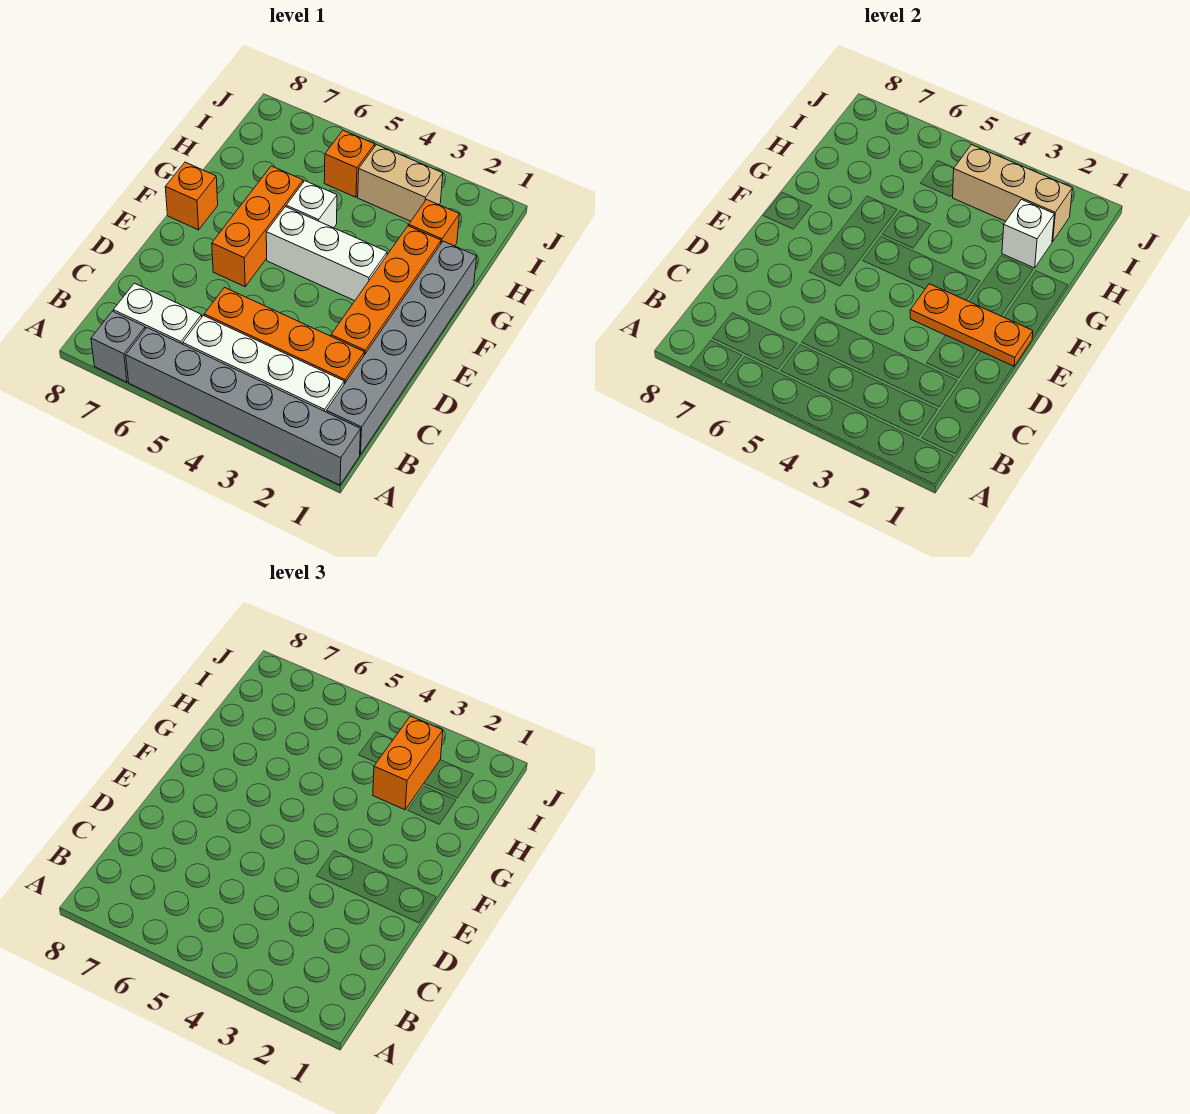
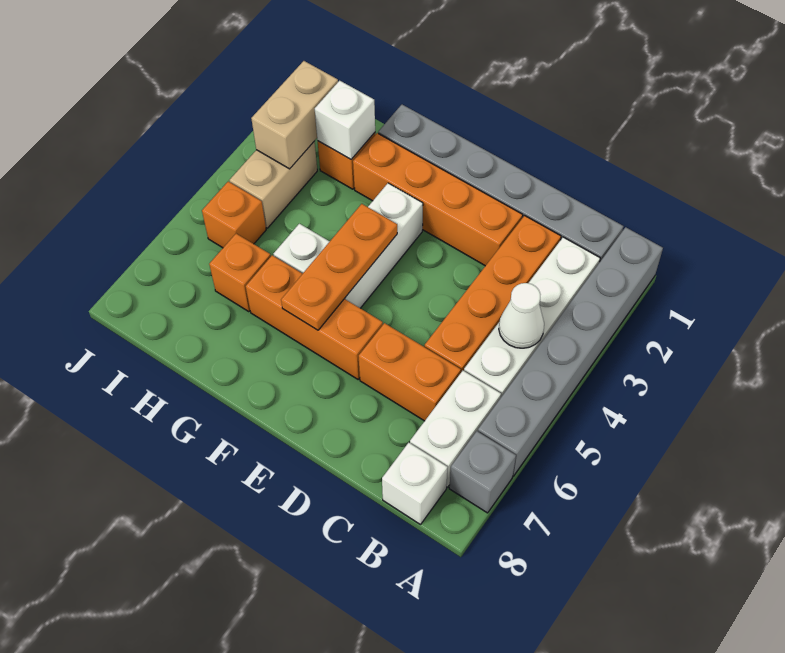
none -> white cone B4 level 2
none -> white brick B8 level 1
orange plate E1:E3 level 2 -> orange plate F4:F6 level 2
orange brick F8 level 1 -> orange brick H6 level 1
orange brick H3:I3 level 3 -> orange brick C6:D6 level 1
tan brick I2:I4 level 2 -> tan brick I2:I3 level 2

